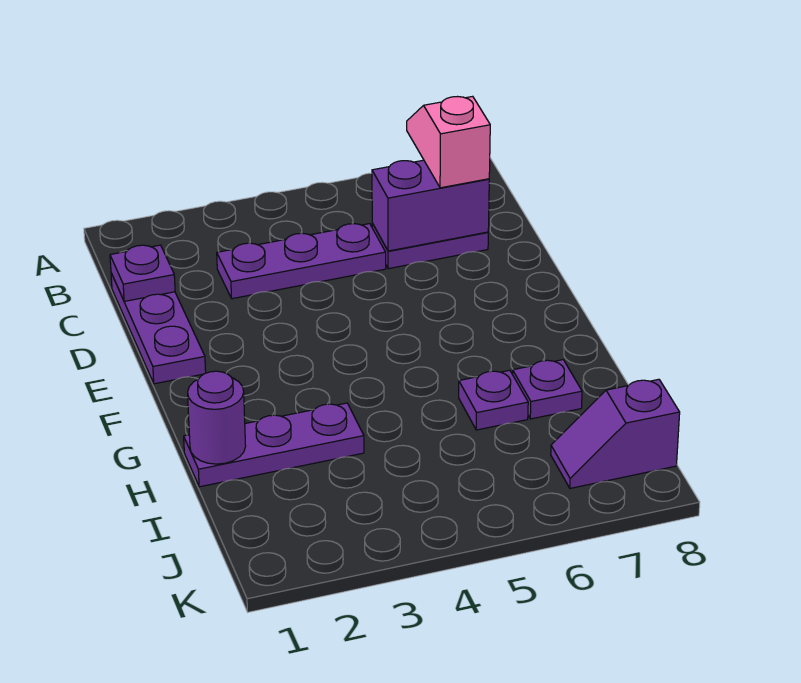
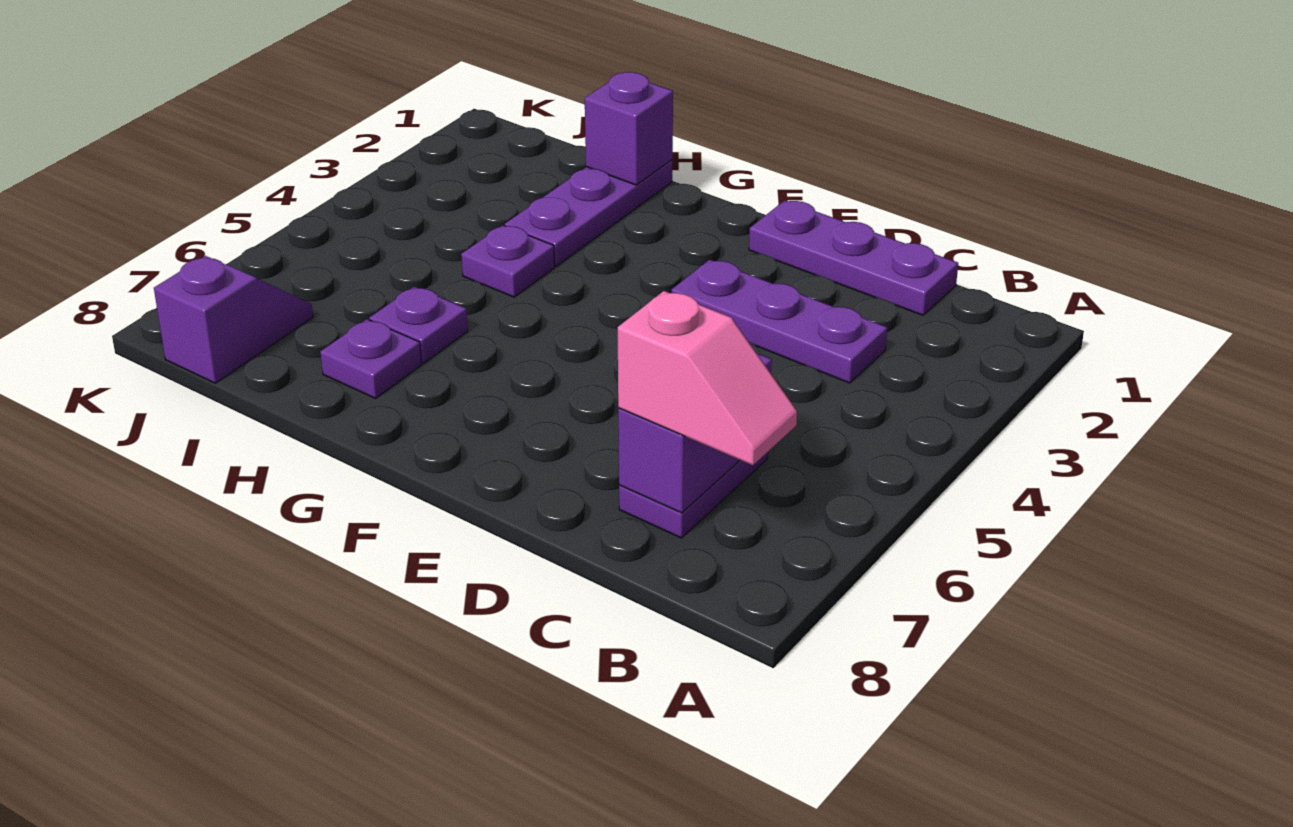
purple plate C1 level 2 -> purple plate H4 level 1
purple plate C3:C5 level 1 -> purple plate C3:E3 level 1
purple round brick H1 level 2 -> purple brick H1 level 2

